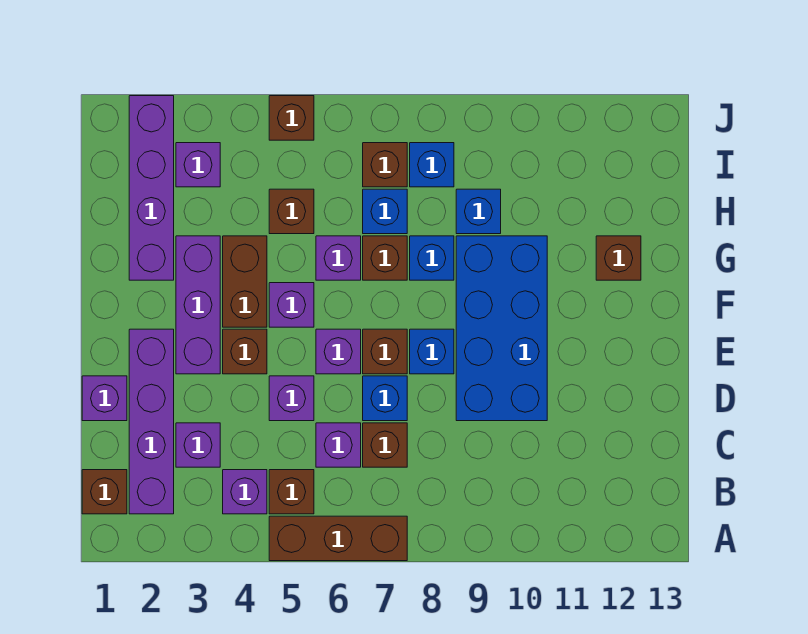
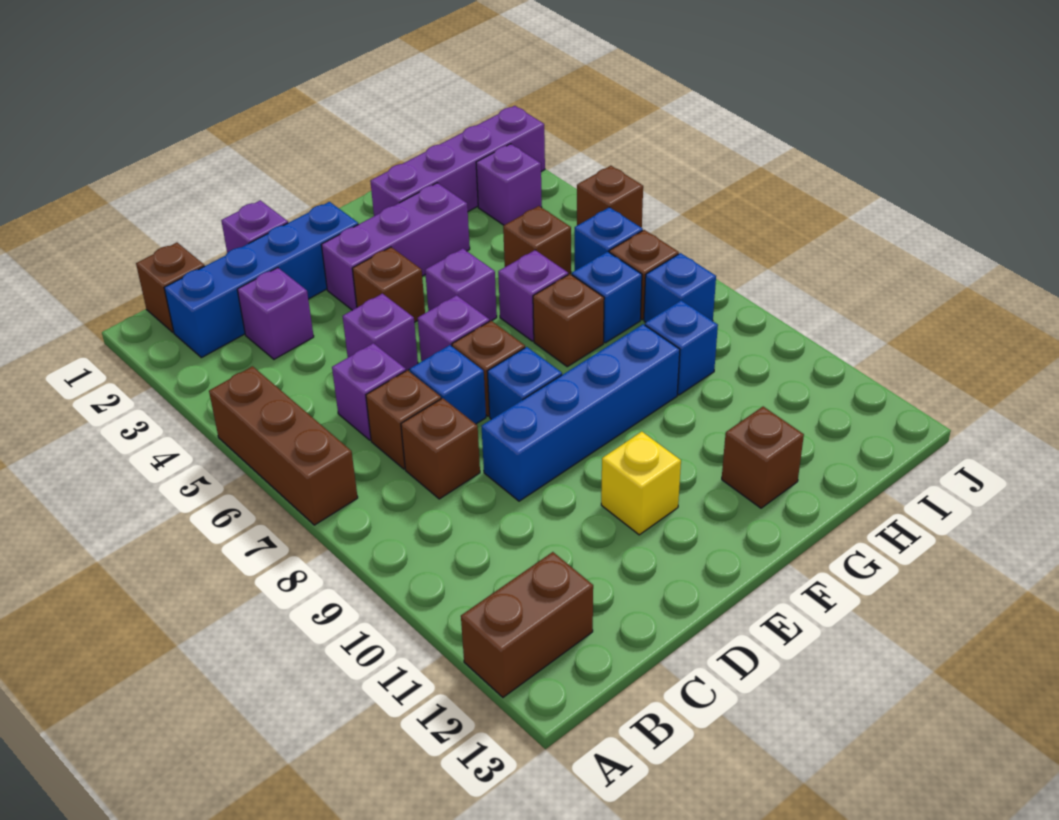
purple brick B2:E2 level 1 -> blue brick B2:E2 level 1
purple brick B4 level 1 -> none
brown brick B5 level 1 -> brown brick C8 level 1
blue brick D9:G10 level 1 -> blue brick D9:G9 level 1
none -> yellow brick E11 level 1
brown brick F4:G4 level 1 -> brown brick A12:B12 level 1
blue brick G8 level 1 -> blue brick I6 level 1

